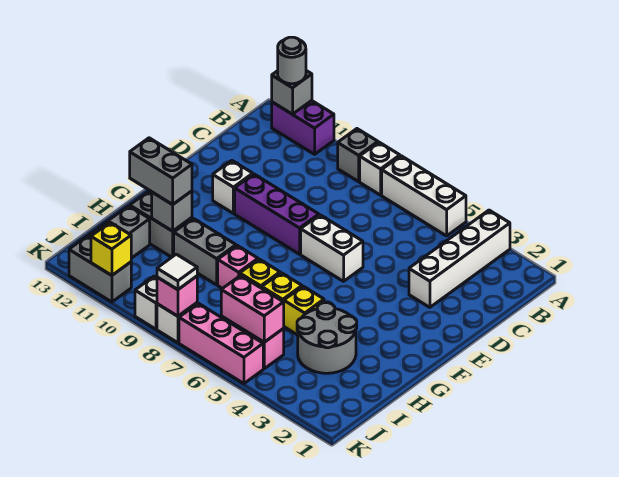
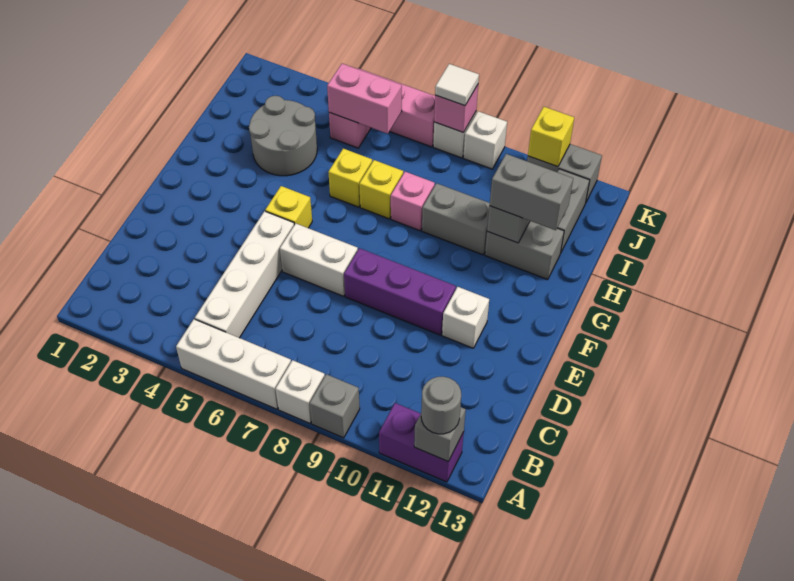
white brick A3:D3 level 1 -> white brick B5:E5 level 1
yellow brick H5 level 1 -> yellow brick F5 level 1

